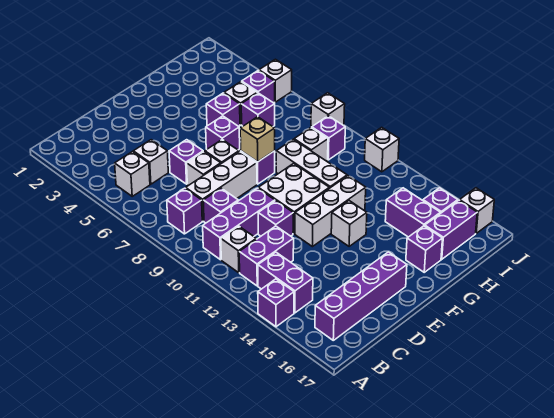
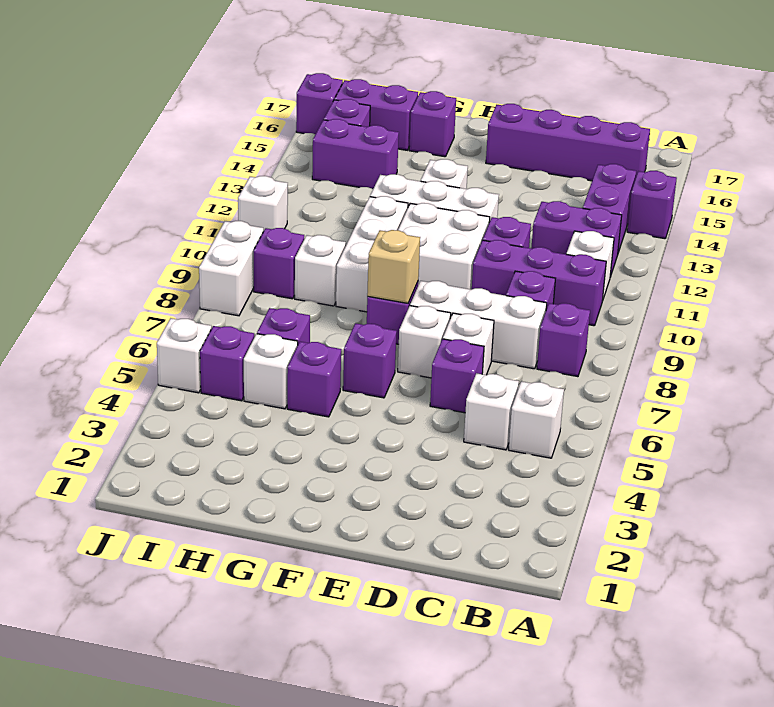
purple brick H14:H15 level 1 -> purple brick H14:I14 level 1
white brick J8 level 1 -> white brick J8:J9 level 1
white brick J16 level 1 -> purple brick J16 level 1

